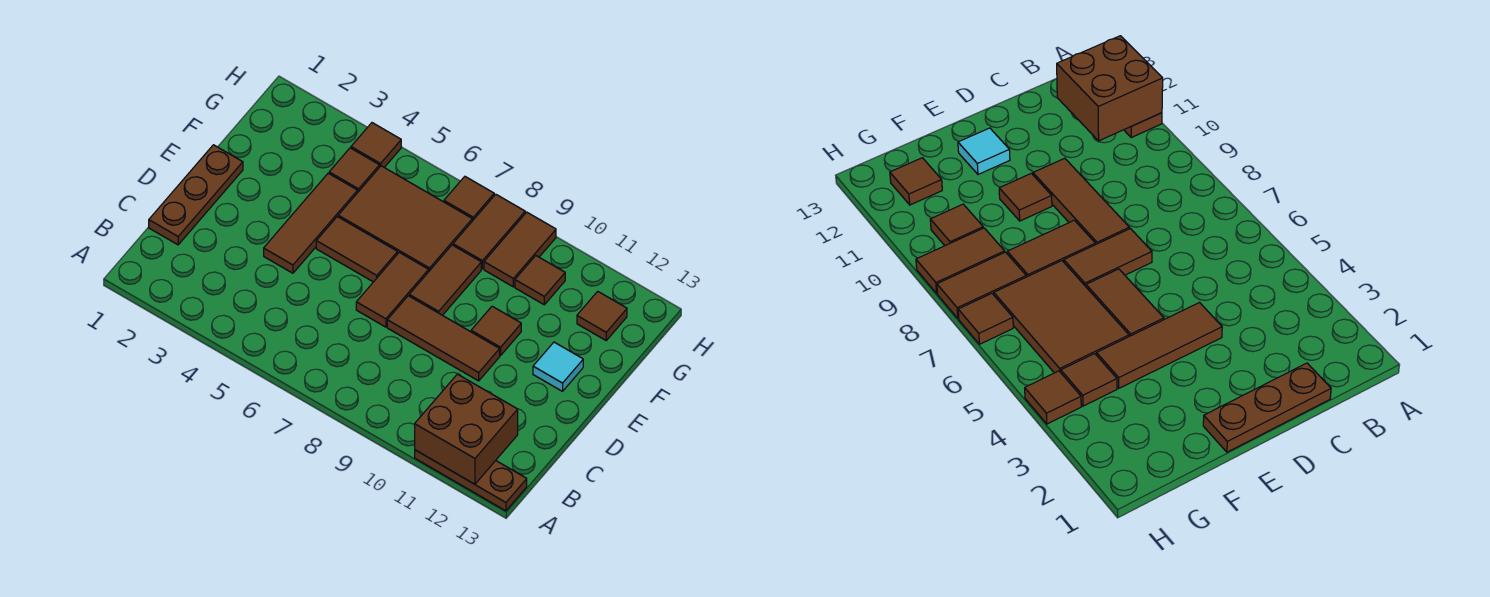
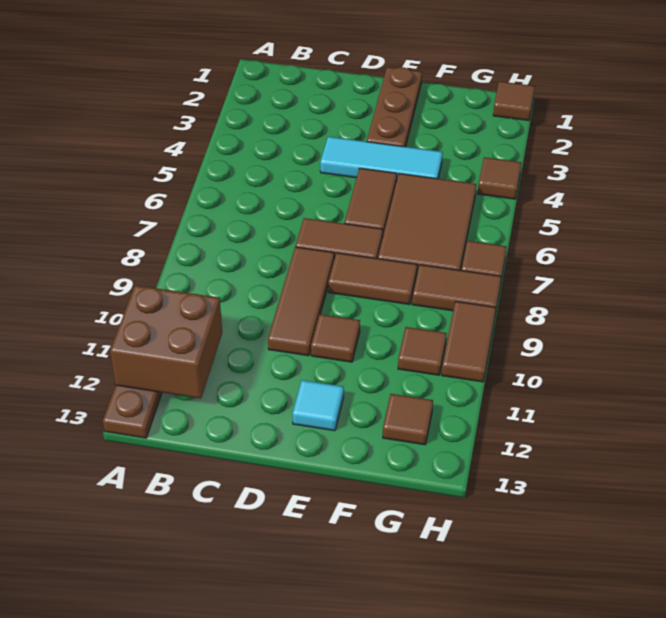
brown plate C1:E1 level 1 -> brown plate E1:E3 level 1
brown tile D4:F4 level 1 -> cyan tile D4:F4 level 1
brown tile G4 level 1 -> brown tile H1 level 1
brown tile G9:H9 level 1 -> brown tile H9:H10 level 1

